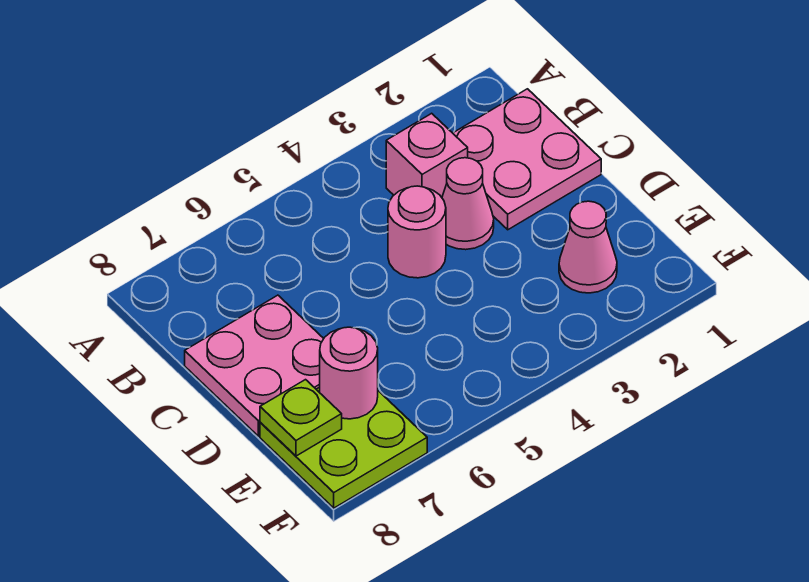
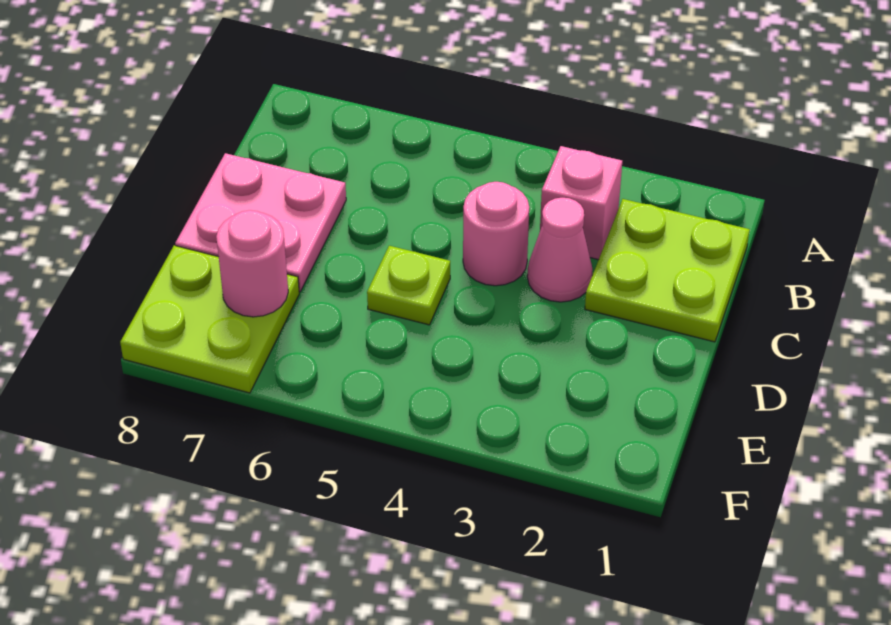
pink plate B1:C2 level 1 -> lime plate B1:C2 level 1
pink cone E2 level 1 -> none
lime plate E8 level 2 -> lime plate D5 level 1

